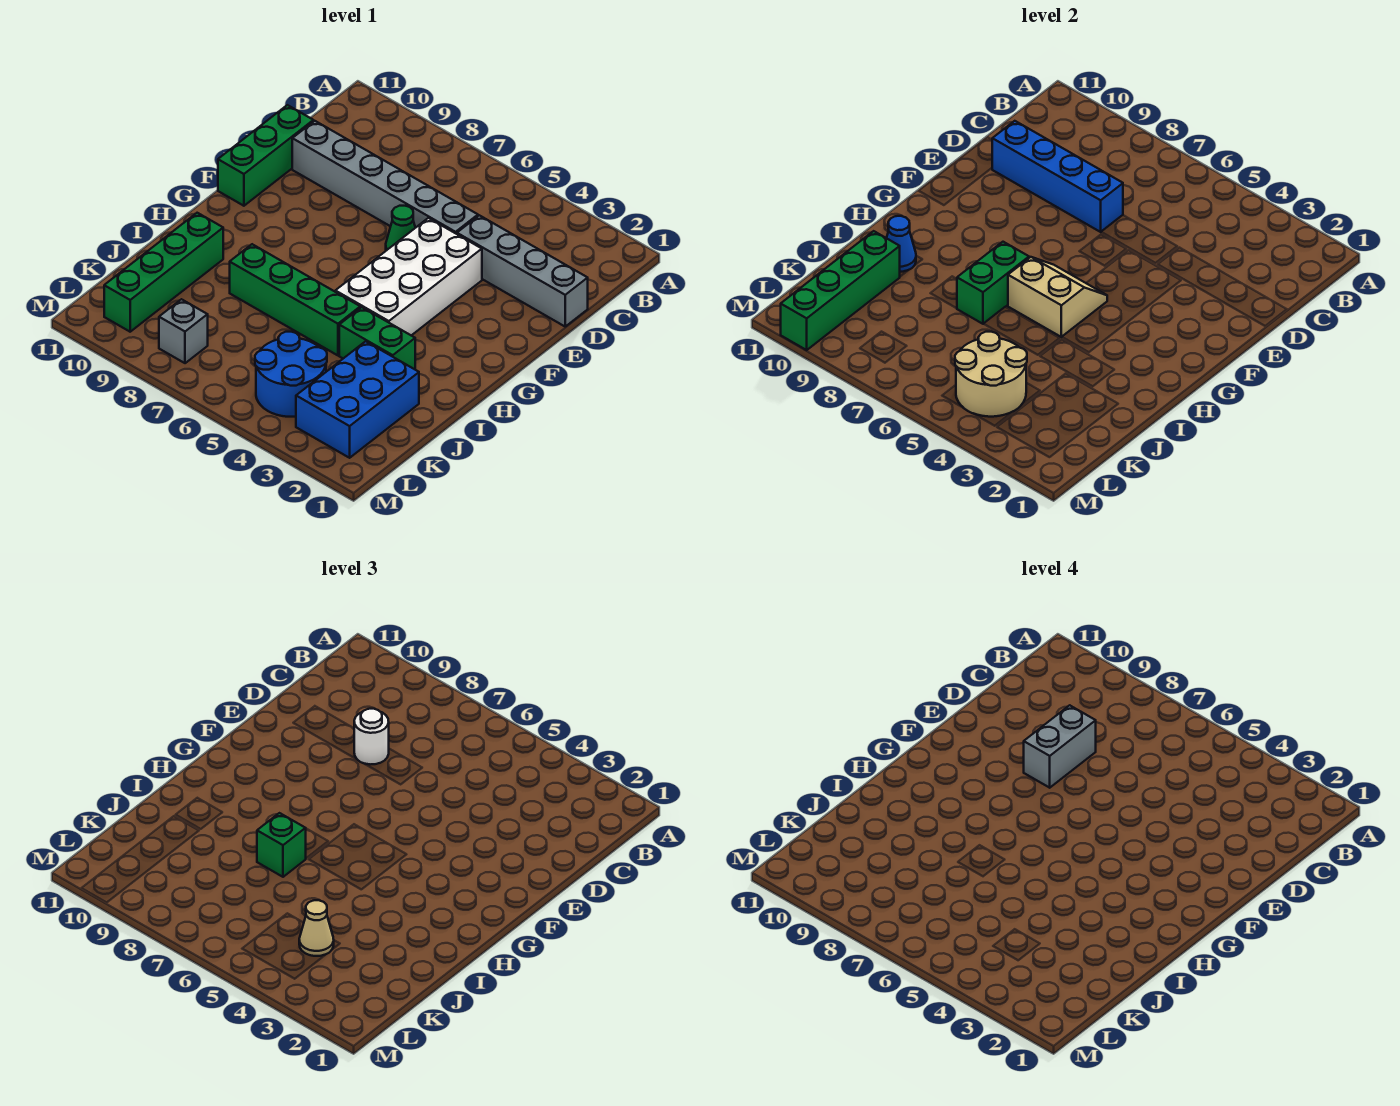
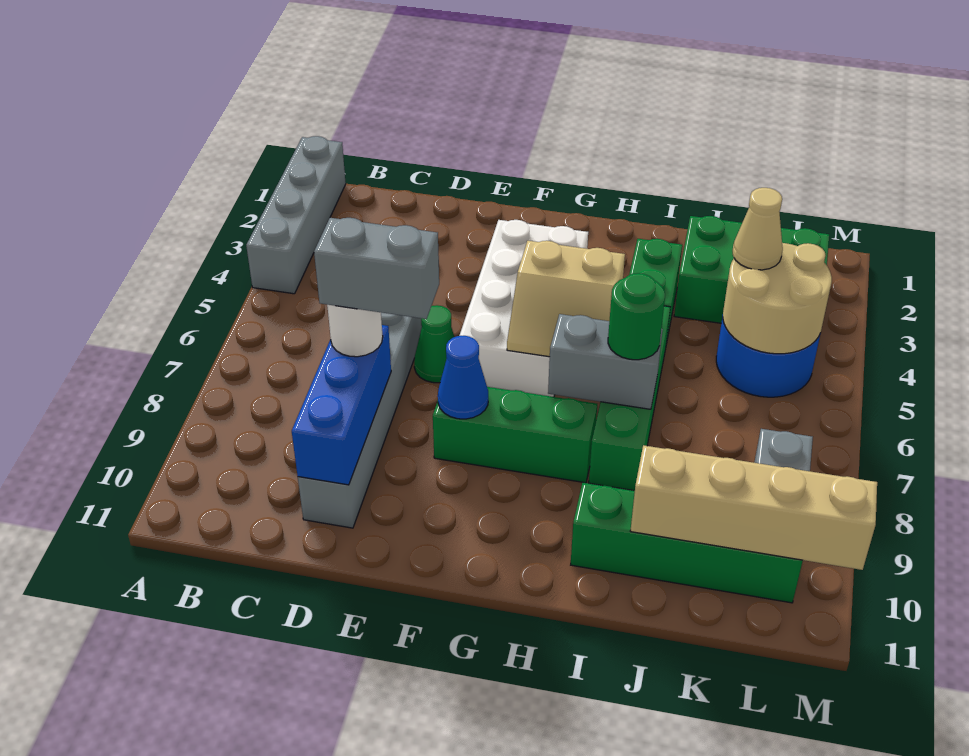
grey brick D1:D4 level 1 -> grey brick A1:A4 level 1
blue brick D7:D10 level 2 -> blue brick D8:D10 level 2
green brick D11:F11 level 1 -> green brick F8:H8 level 1
white brick E4:H5 level 1 -> white brick F3:G6 level 1
tan slope G5:H6 level 2 top H -> tan slope G5:H6 level 2 top 5
green brick H7:I7 level 2 -> grey brick H7:I7 level 2
green brick I7 level 3 -> green round brick I7 level 3
blue cone I10 level 2 -> blue cone F8 level 2
blue brick J2:L3 level 1 -> green brick J2:L3 level 1
green brick J10:M10 level 2 -> tan brick J10:M10 level 2

